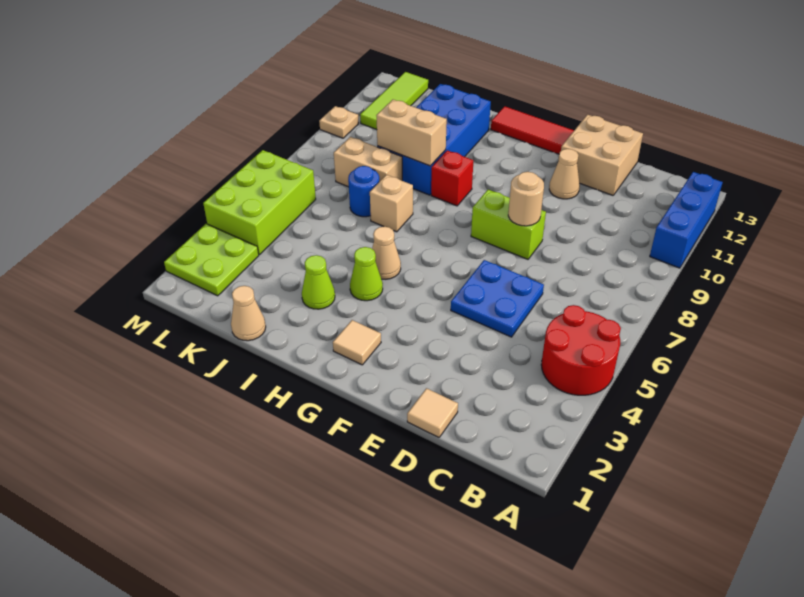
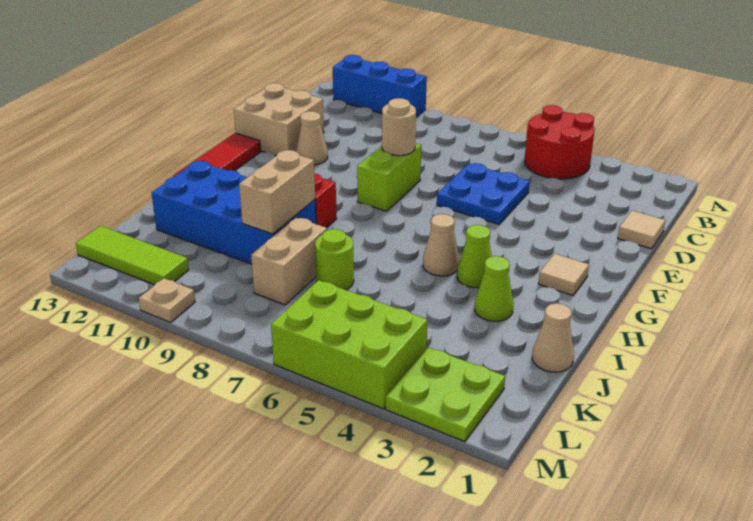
tan brick I7 level 1 -> none
blue round brick J7 level 1 -> lime round brick J7 level 1

